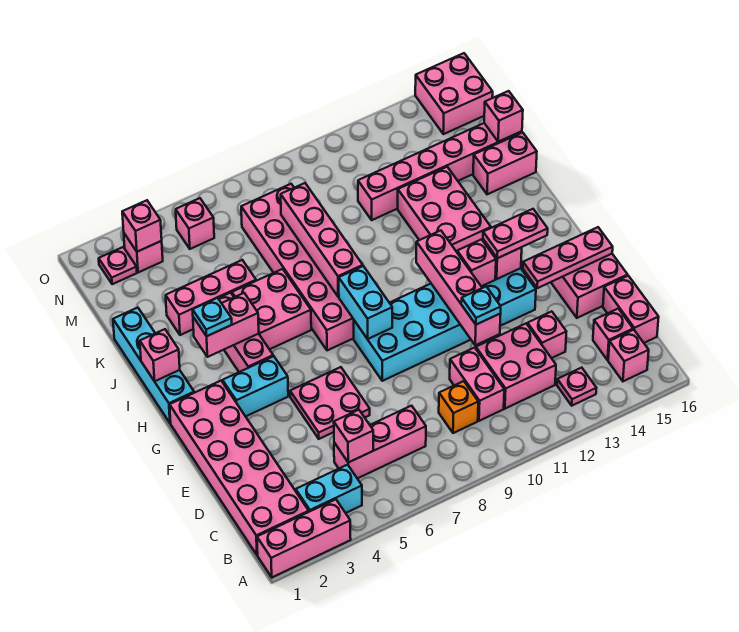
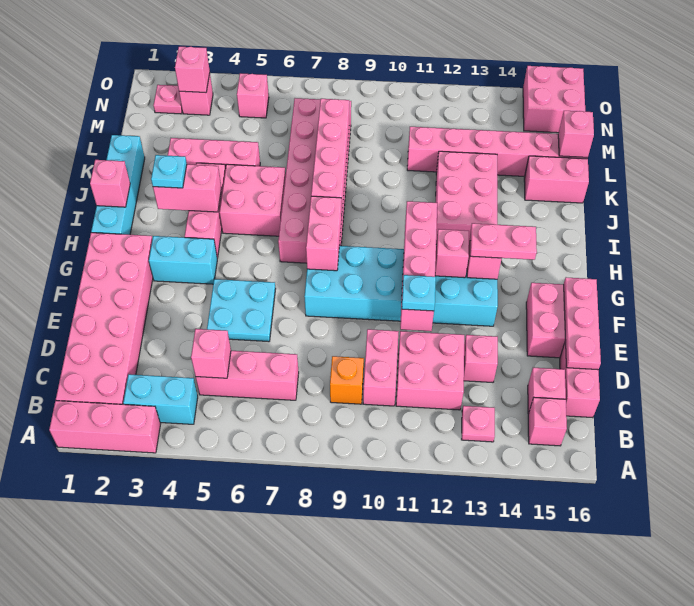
pink plate E5:F6 level 1 -> cyan plate E5:F6 level 1
pink plate F14:F16 level 2 -> pink plate D16:F16 level 2
cyan brick G8:H8 level 2 -> pink brick G8:H8 level 2

